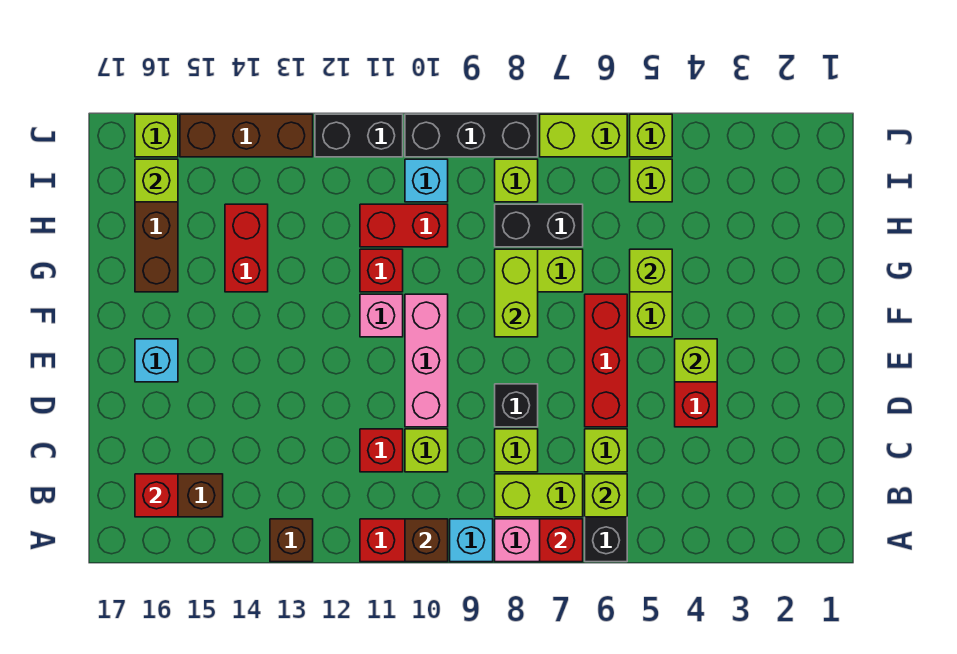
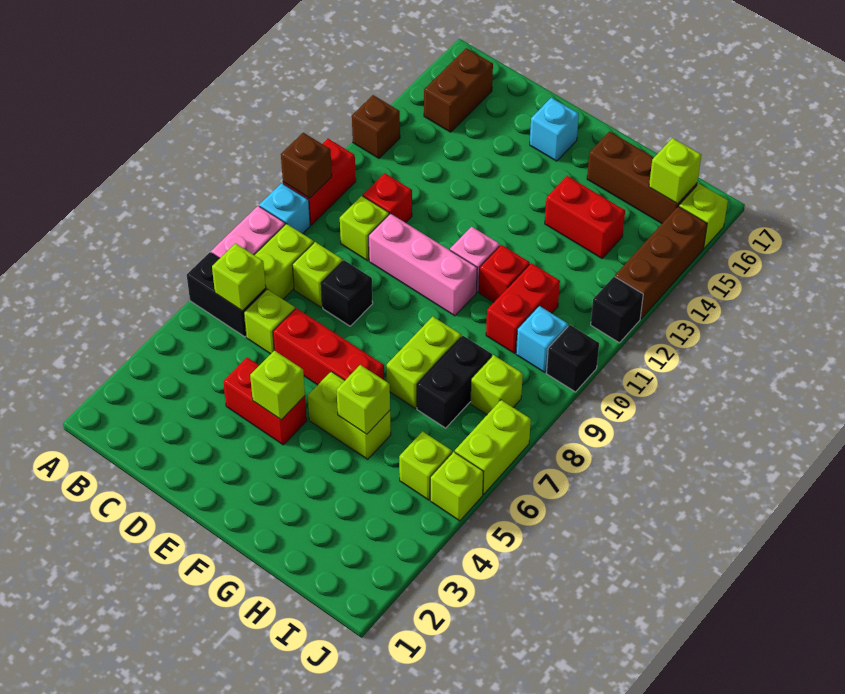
red brick A7 level 2 -> none
red brick B16 level 2 -> none
lime brick F8:G8 level 2 -> none
black brick J8:J10 level 1 -> black brick J10 level 1
black brick J11:J12 level 1 -> black brick J12 level 1

